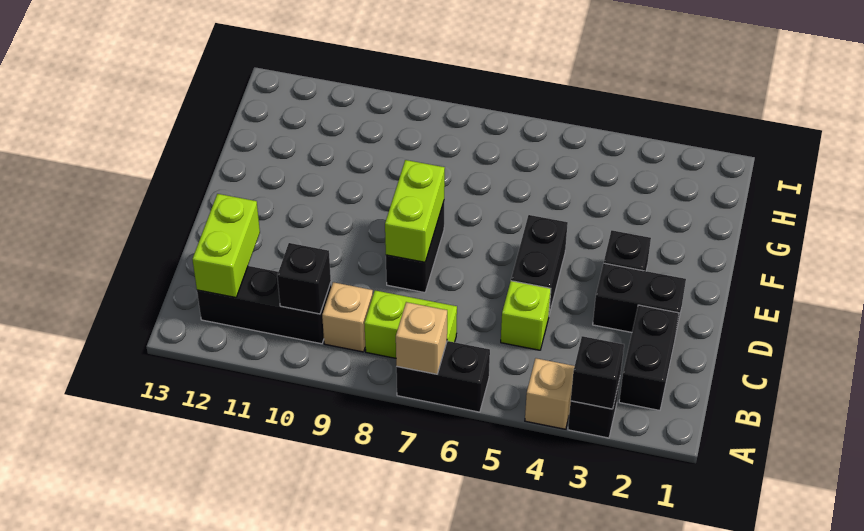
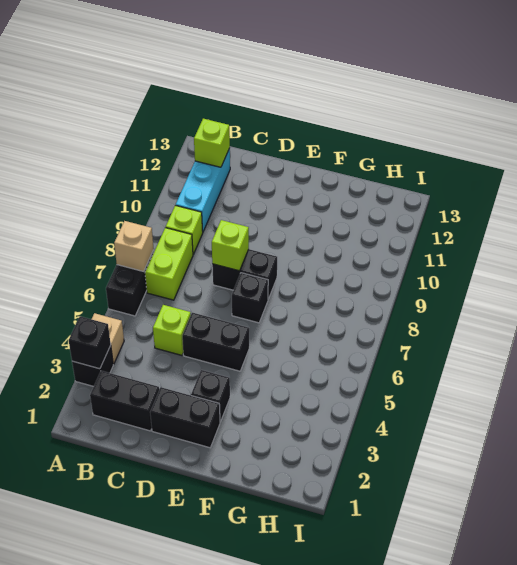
tan brick B9 level 1 -> lime brick B9 level 1
black brick B10:B12 level 1 -> cyan brick B10:B12 level 1
black brick B10 level 2 -> black brick E7 level 1
lime brick B12:C12 level 2 -> lime brick B12 level 2
black brick D2:D3 level 1 -> black brick D2:E2 level 1
lime brick D8:E8 level 2 -> lime brick D8 level 2

